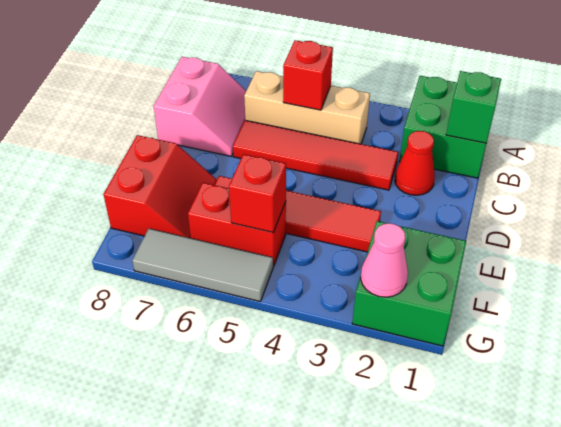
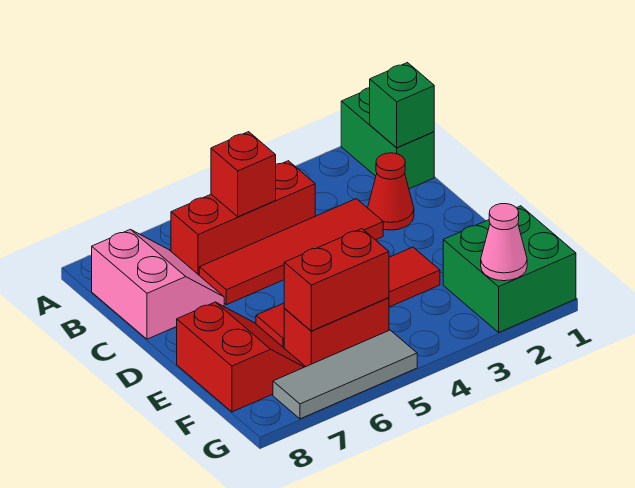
green brick A1:B2 level 1 -> green brick A1:B1 level 1
tan brick B4:B6 level 1 -> red brick B4:B6 level 1
red brick F5 level 2 -> red brick F5:F6 level 2

